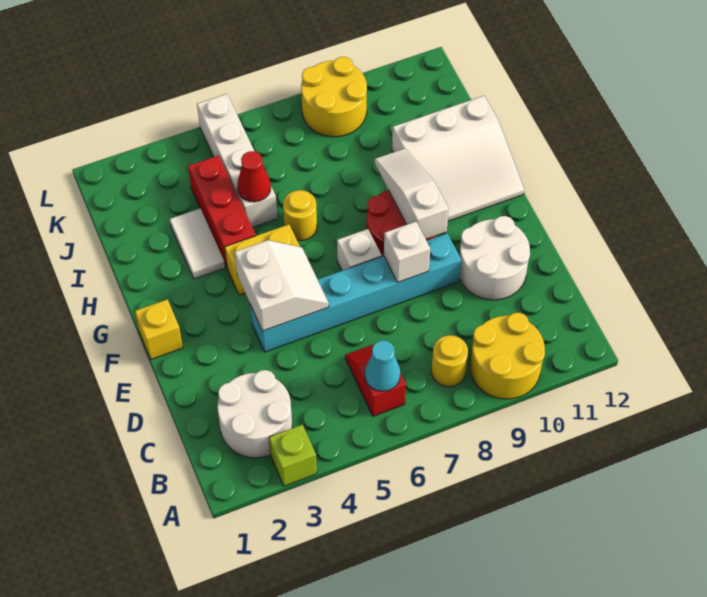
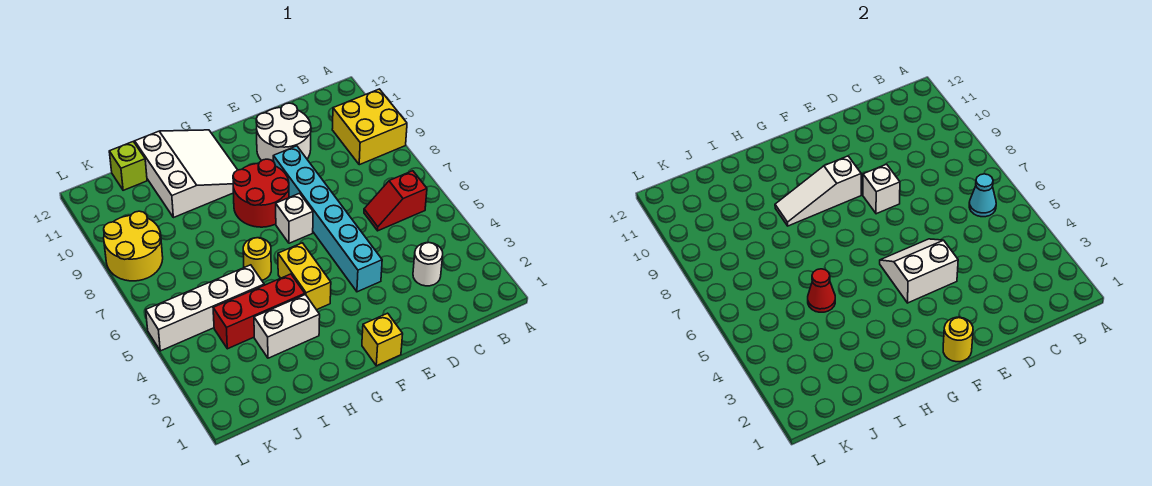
lime brick A3 level 1 -> lime brick J12 level 1
yellow round brick A9:B10 level 1 -> yellow brick A9:B10 level 1
white round brick B2:C3 level 1 -> white round brick C3 level 1
yellow round brick B8 level 1 -> yellow round brick F1 level 2
white tile H3:I3 level 1 -> white brick H3:I3 level 1

